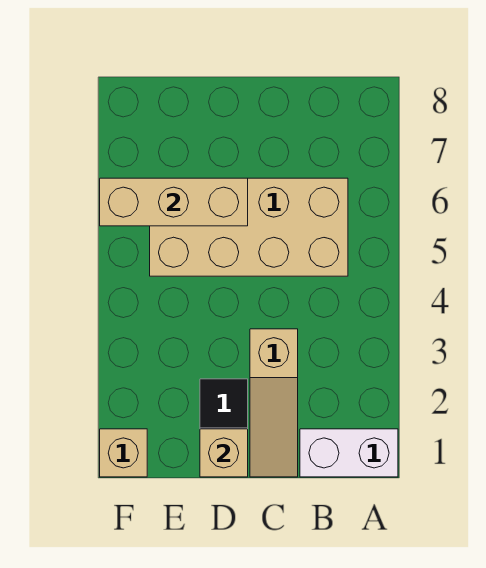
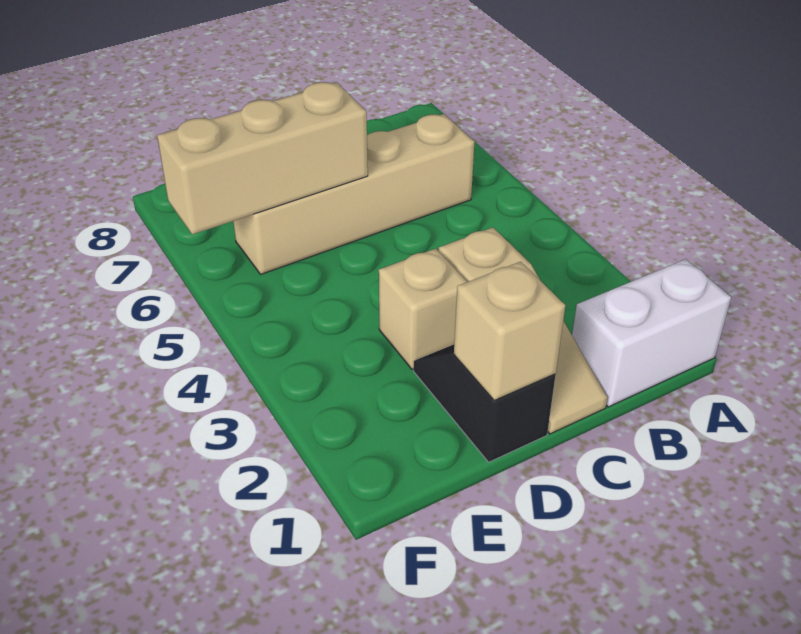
tan brick B5:E6 level 1 -> tan brick B6:E6 level 1
tan brick F1 level 1 -> tan brick D3 level 1

